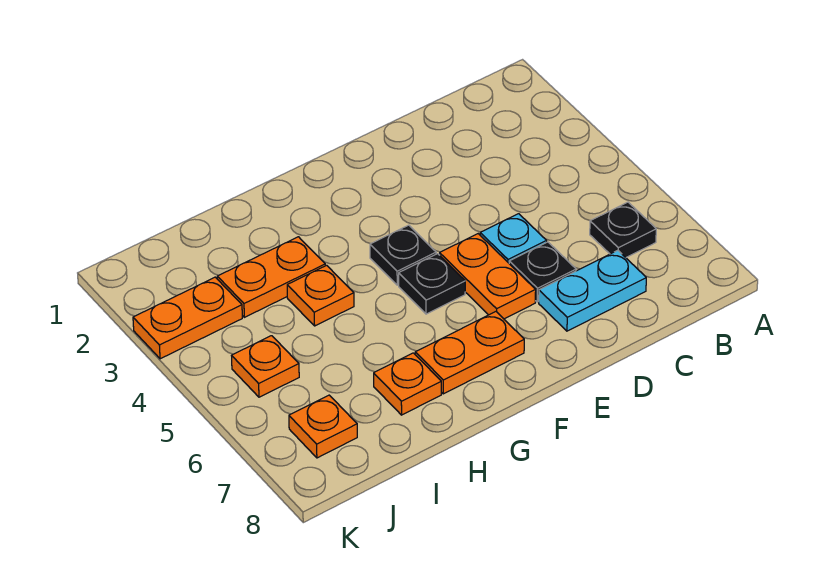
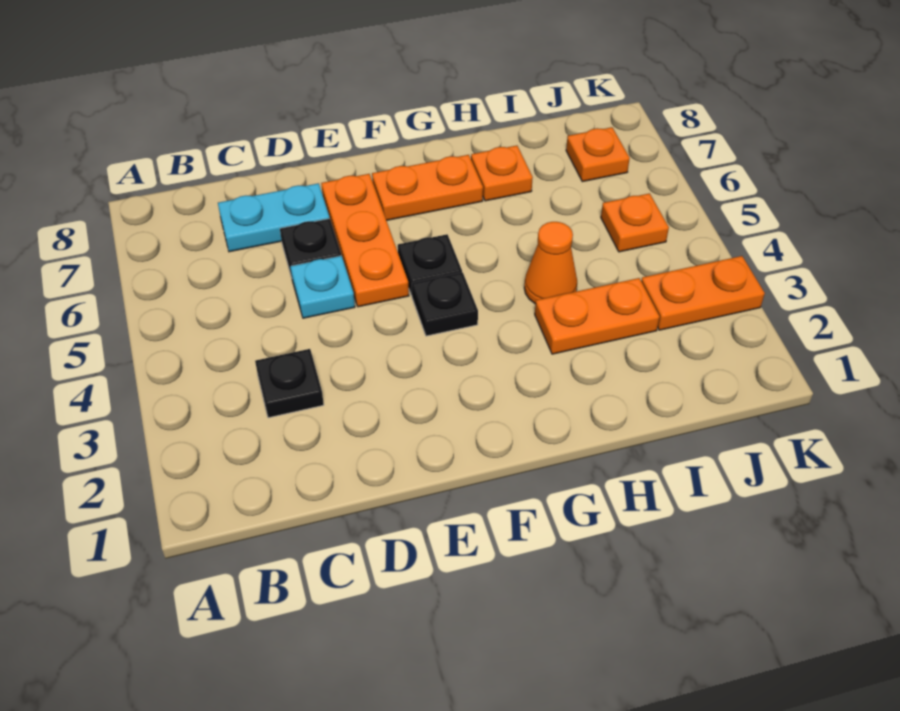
black plate B6 level 1 -> black plate C3 level 1
orange plate E5:E6 level 1 -> orange plate E5:E7 level 1
orange plate H4 level 1 -> orange cone H4 level 1

